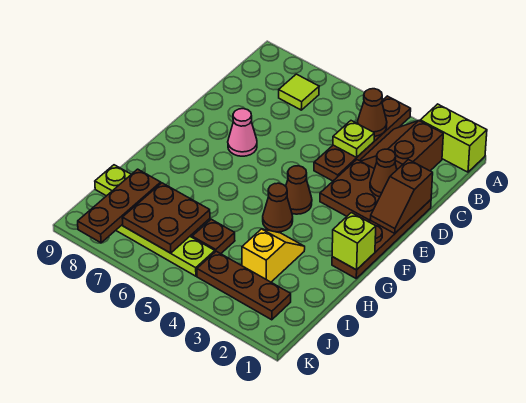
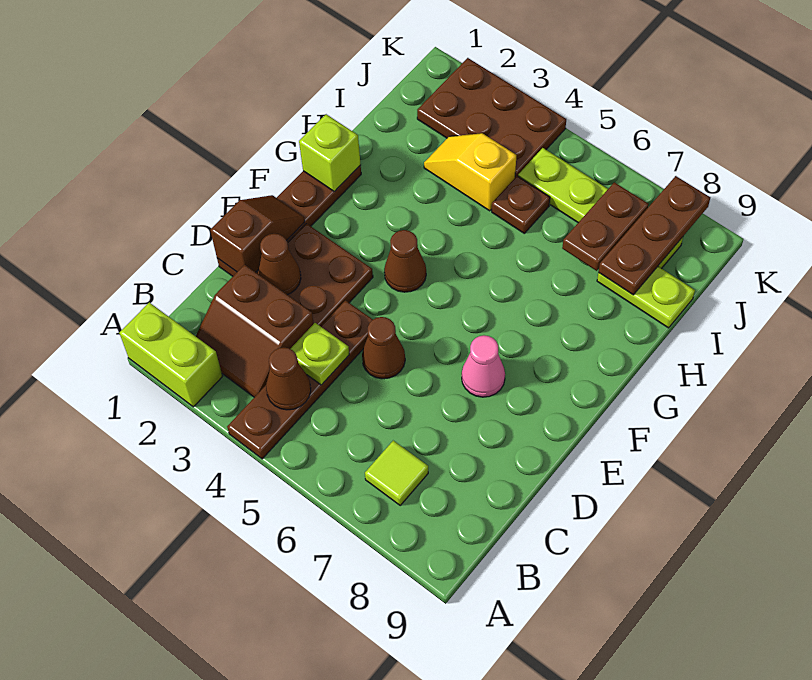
brown slope B2:C3 level 1 top 2 -> brown slope B2:C3 level 1 top C
brown cone G4 level 1 -> brown cone D5 level 1
yellow slope H3:I3 level 1 top I -> yellow slope I3:I4 level 1 top 4
brown plate I6:J7 level 2 -> brown plate I7:J7 level 2
brown plate J2:J4 level 1 -> brown plate J2:K4 level 1

